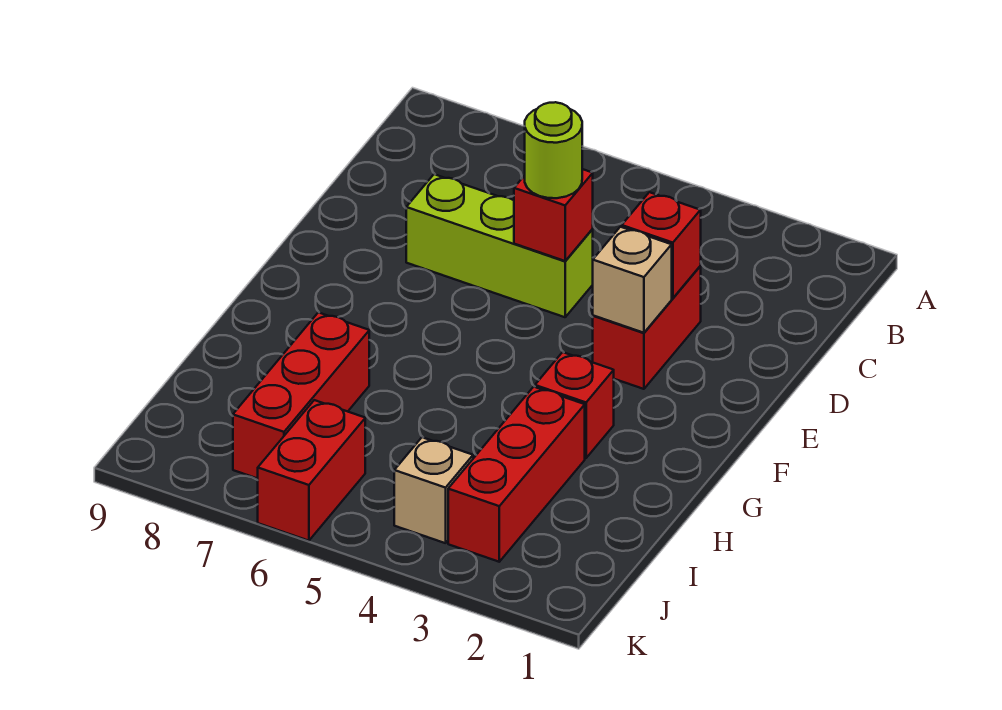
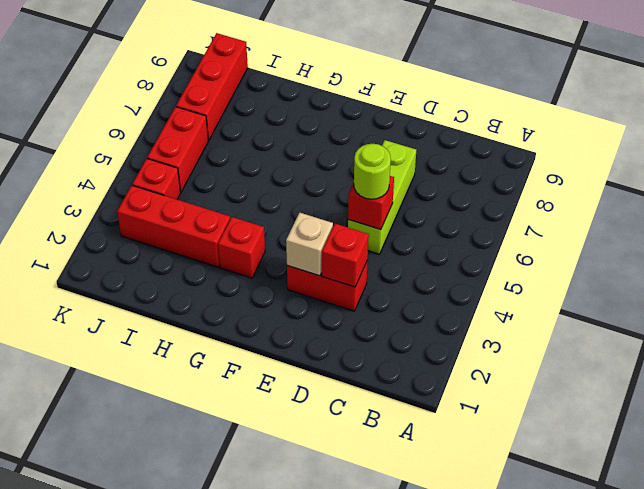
red brick H7:J7 level 1 -> red brick J7:J9 level 1
tan brick J4 level 1 -> red brick J4 level 1
red brick J6:K6 level 1 -> red brick J5:J6 level 1

